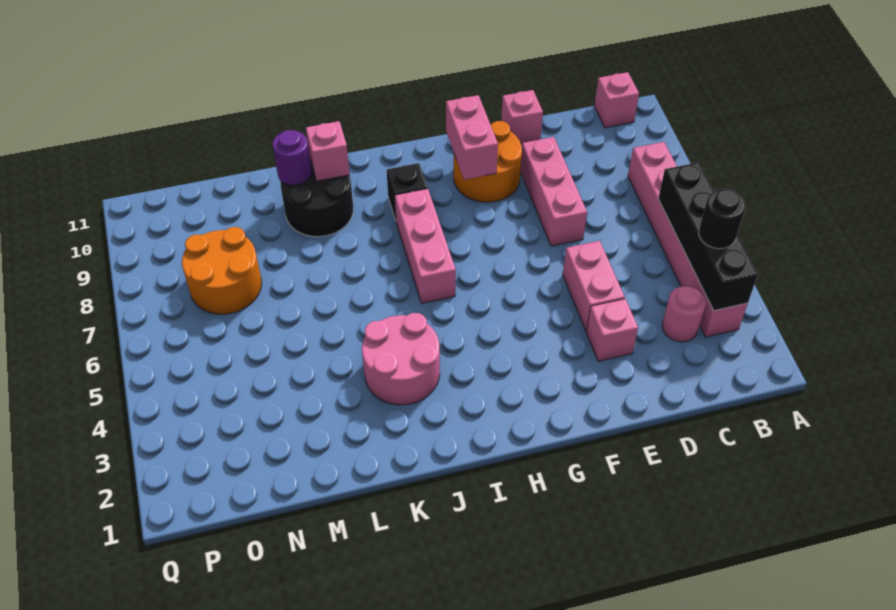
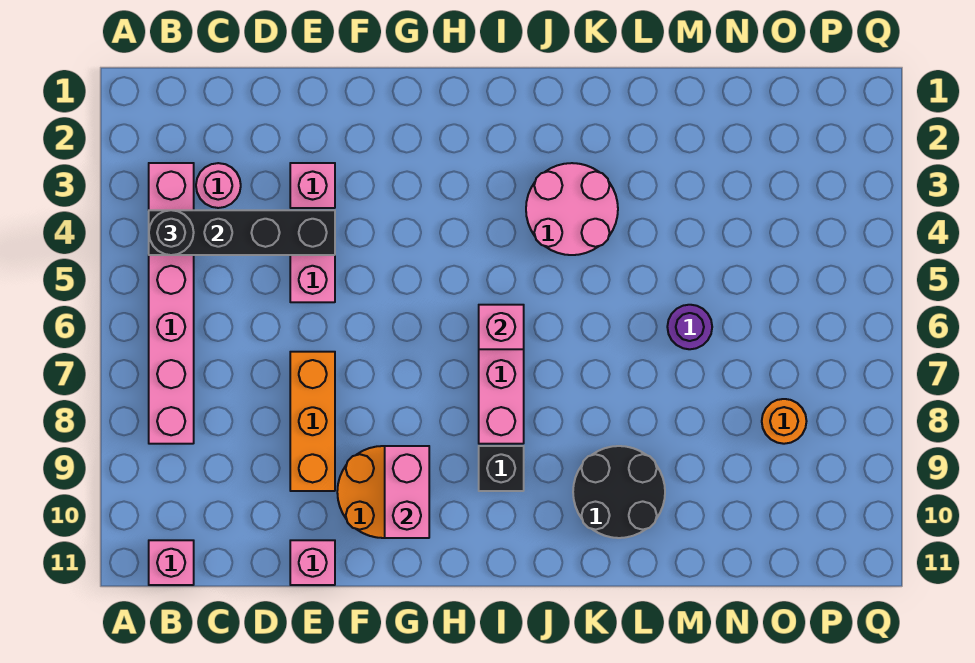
black brick B3:B6 level 2 -> black brick B4:E4 level 2
pink brick E7:E9 level 1 -> orange brick E7:E9 level 1
pink brick K10 level 2 -> pink brick I6 level 2
purple round brick L10 level 2 -> purple round brick M6 level 1
orange round brick N7:O8 level 1 -> orange round brick O8 level 1

